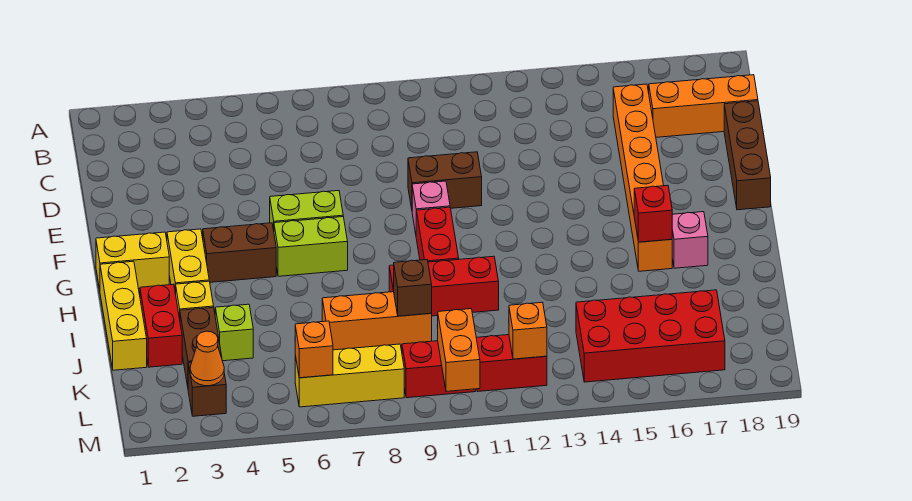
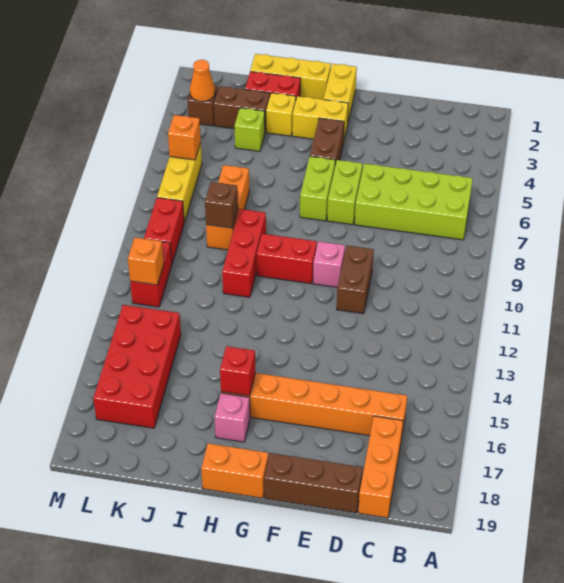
none -> lime brick B6:E7 level 1
orange brick L10:M10 level 2 -> orange brick G19:H19 level 1

